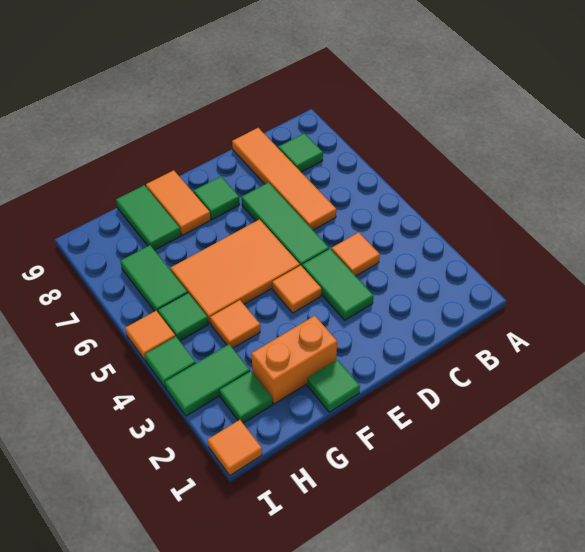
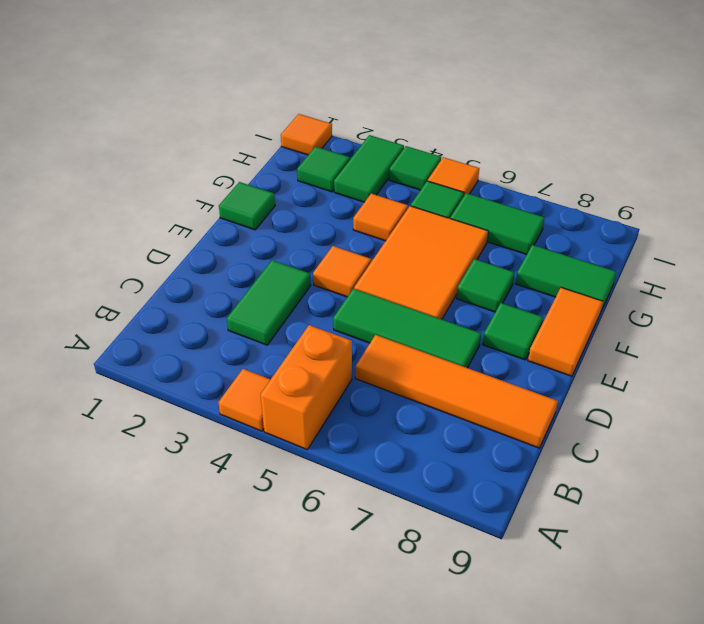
green tile B8 level 1 -> green tile F7 level 1
orange tile C4 level 1 -> orange tile A4 level 1
green tile D3:D4 level 1 -> green tile C3:D3 level 1
orange brick F2:G2 level 1 -> orange brick A5:B5 level 1
orange tile F8:F9 level 1 -> orange tile E9:F9 level 1

